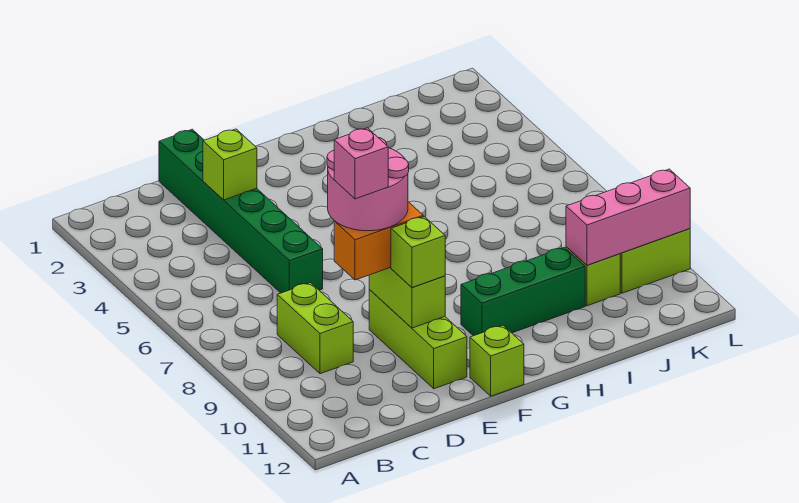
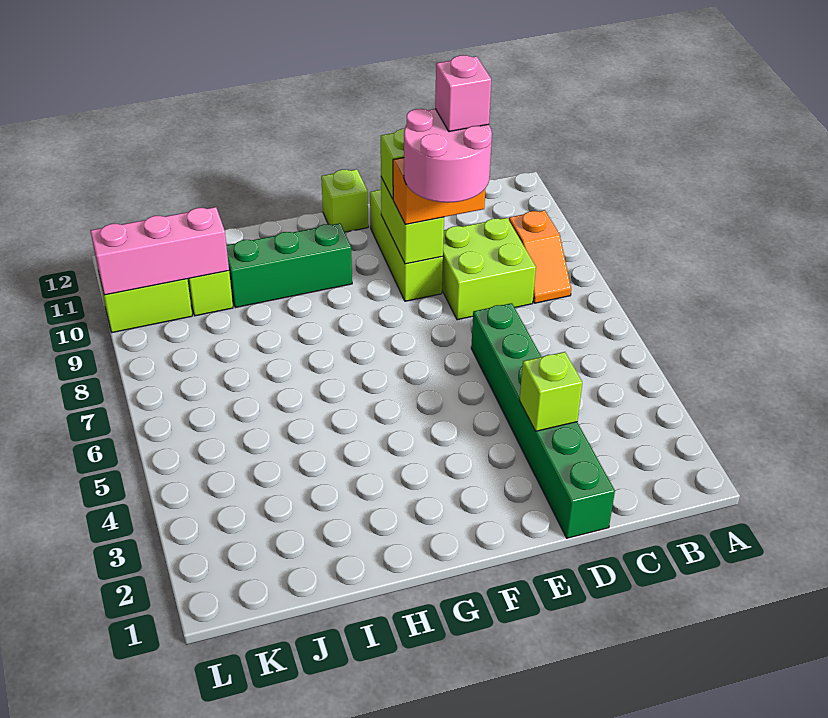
none -> orange slope B8:B9 level 1 top 9
lime brick C8:C9 level 1 -> lime brick C8:D9 level 1

